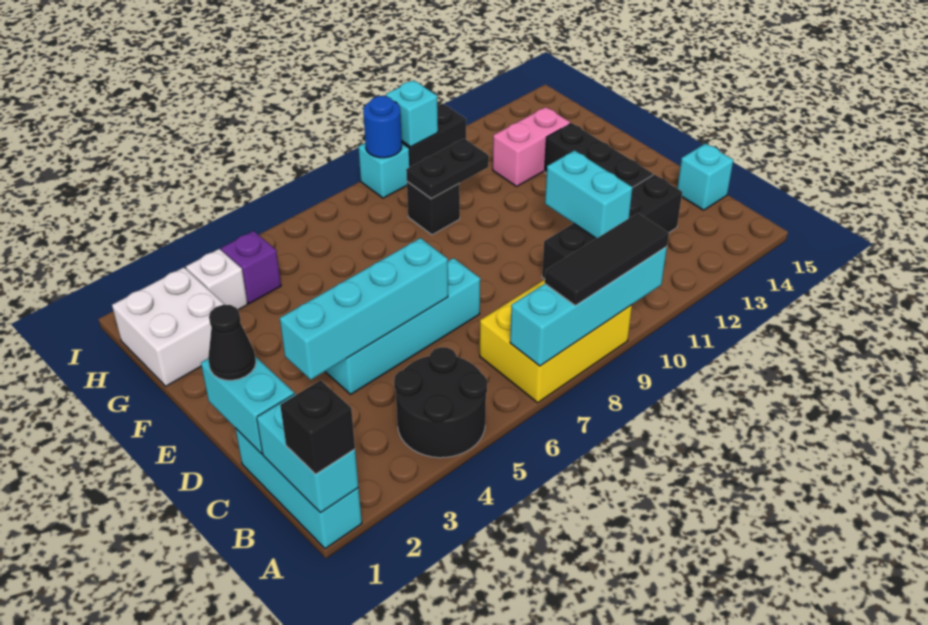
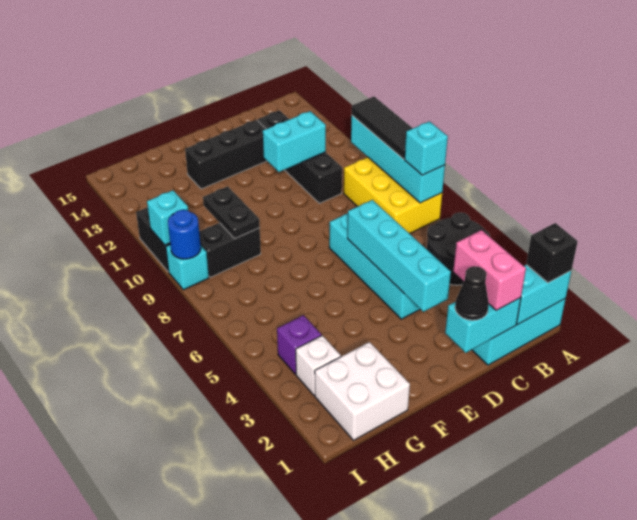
cyan brick C15 level 1 -> cyan brick A7 level 3
black brick G9 level 1 -> black brick G9:H9 level 1
pink brick G12:G13 level 1 -> pink brick C1:C2 level 3

